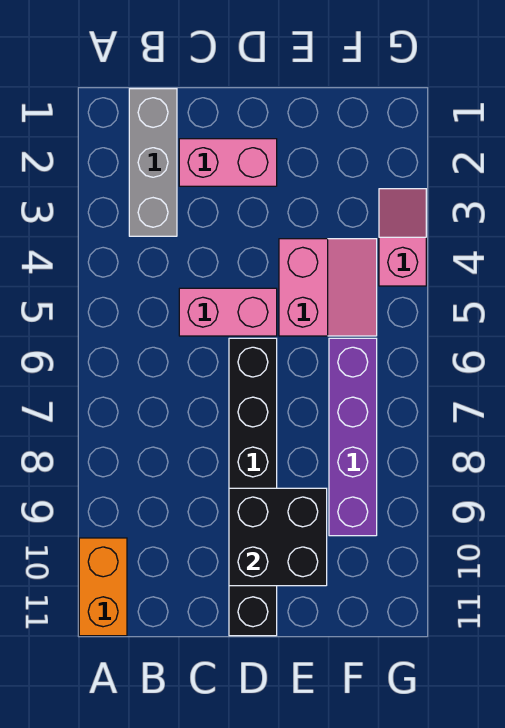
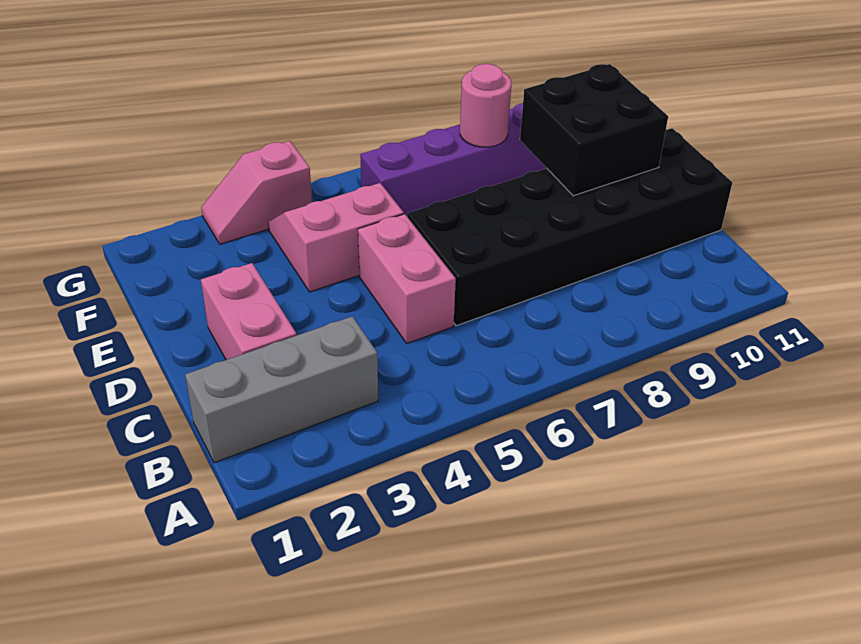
orange brick A10:A11 level 1 -> none
black brick D6:D11 level 1 -> black brick C6:D11 level 1
none -> pink round brick F8 level 2

